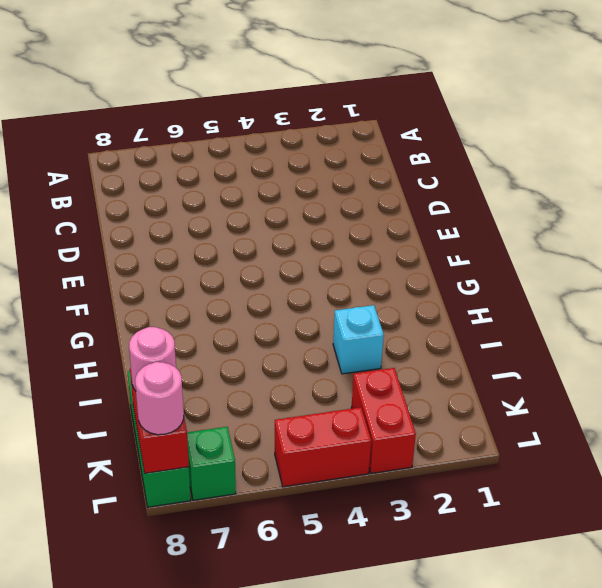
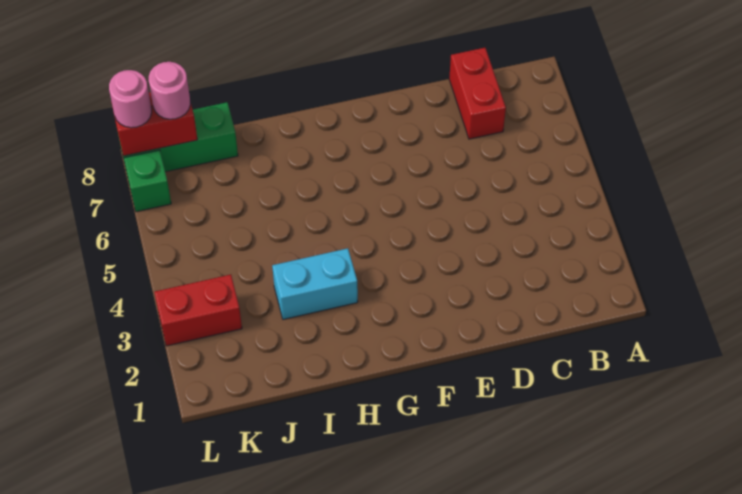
cyan brick I3 level 1 -> cyan brick H3:I3 level 1
red brick L4:L5 level 1 -> red brick C7:C8 level 1

